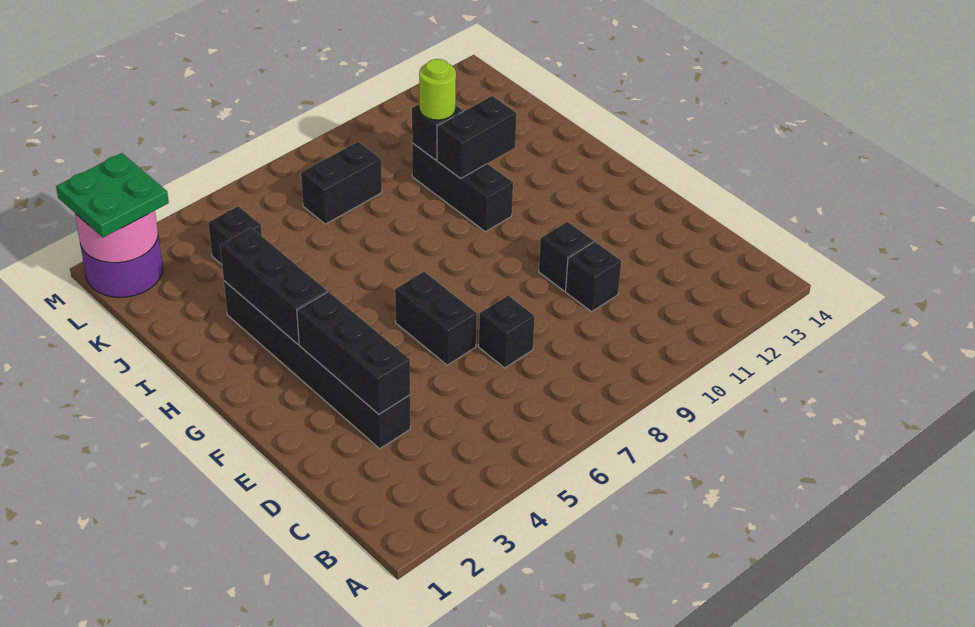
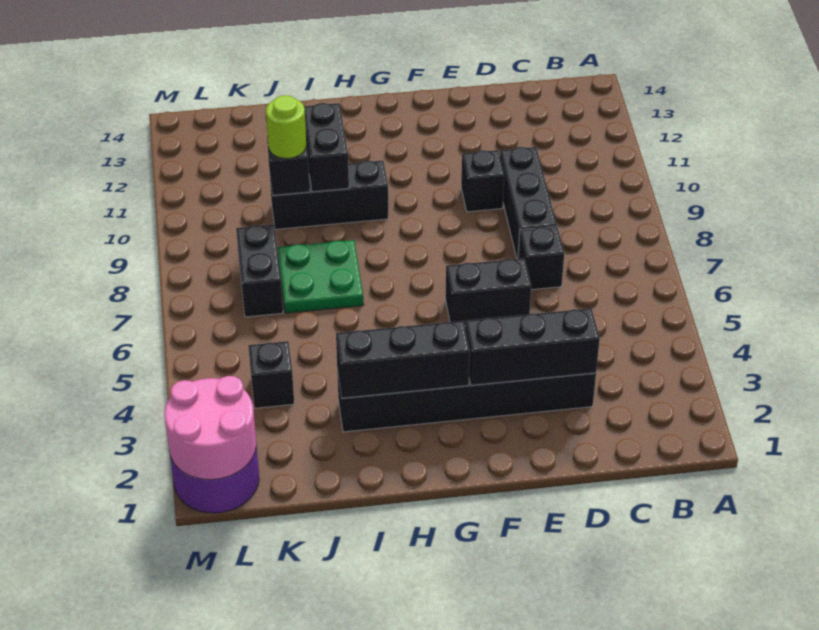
black brick D10 level 1 -> black brick D8:D10 level 1
green plate L1:M2 level 3 -> green plate I7:J8 level 1

